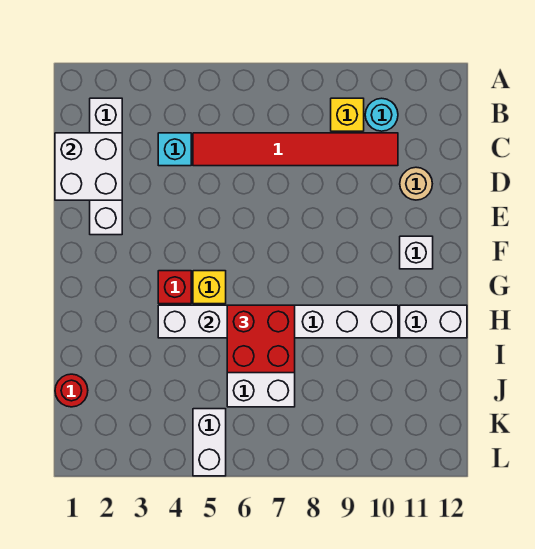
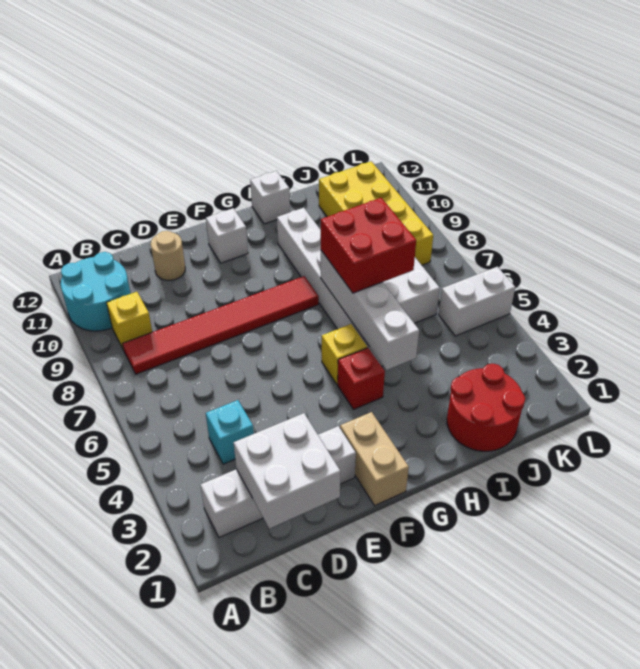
cyan round brick B10 level 1 -> cyan round brick A10:B11 level 1
red tile C5:C10 level 1 -> red tile B8:G8 level 1
none -> tan brick F1:F2 level 1
white brick H11:H12 level 1 -> white brick H12 level 1
red round brick J1 level 1 -> red round brick I1:J2 level 1
none -> yellow brick J8:K11 level 1

